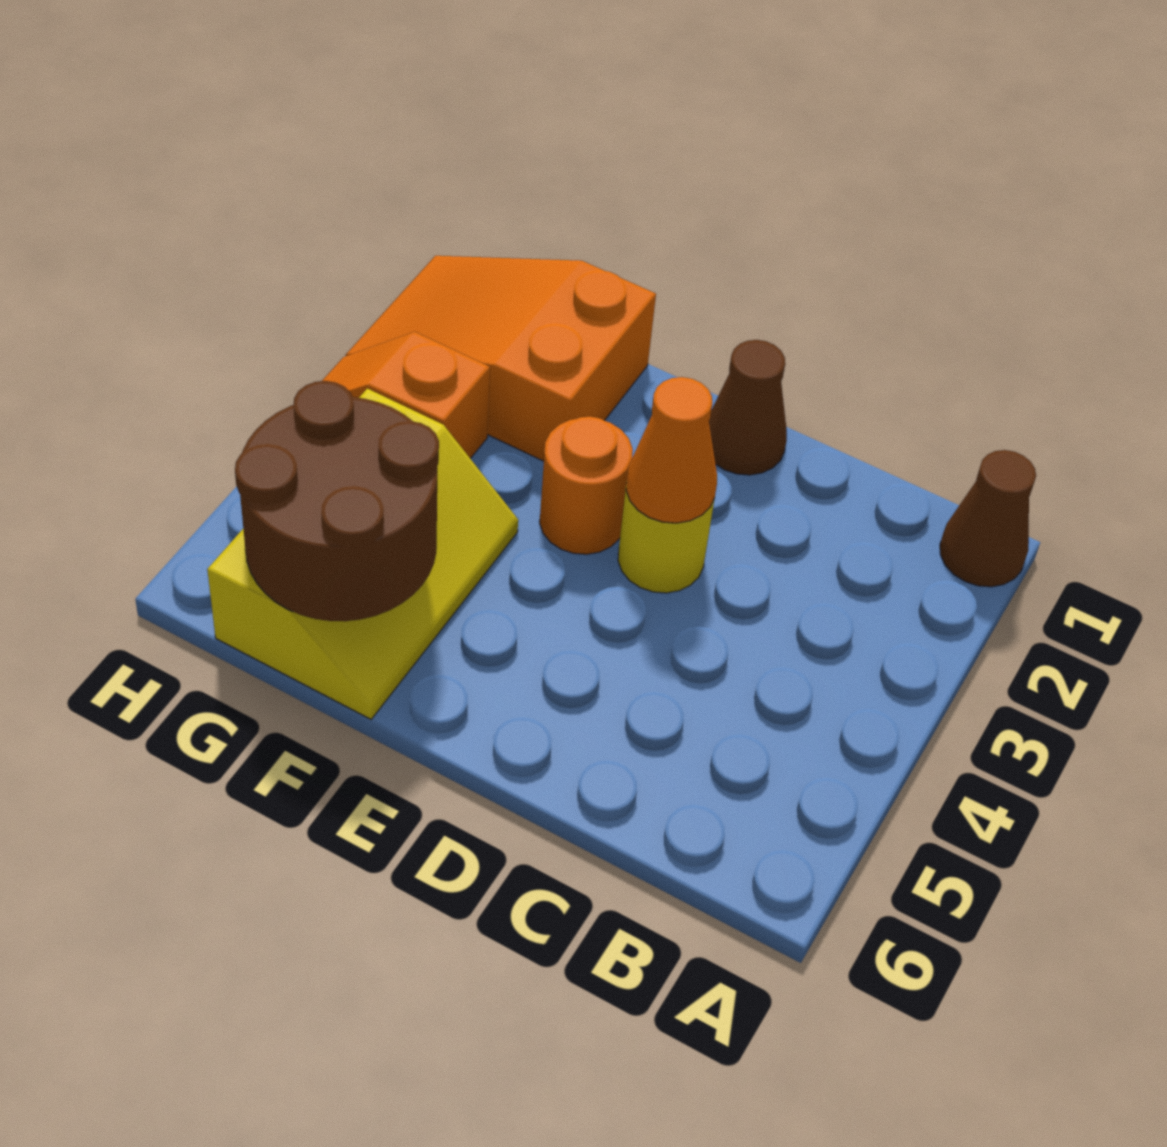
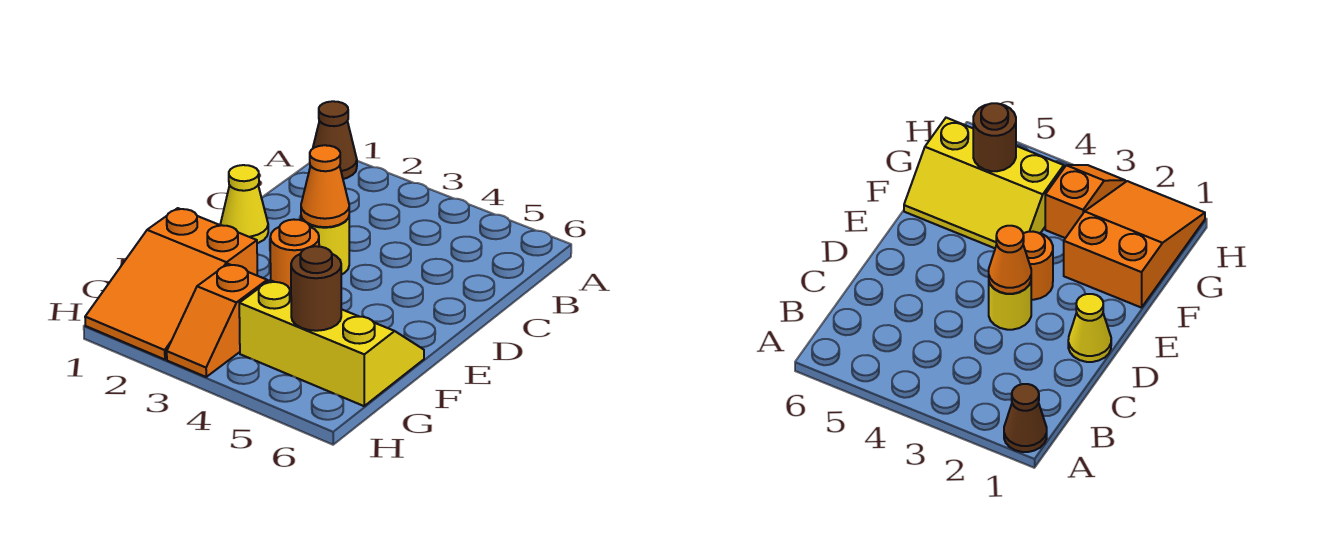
brown cone D1 level 1 -> yellow cone D1 level 1
brown round brick F5:G6 level 2 -> brown round brick G5 level 2

